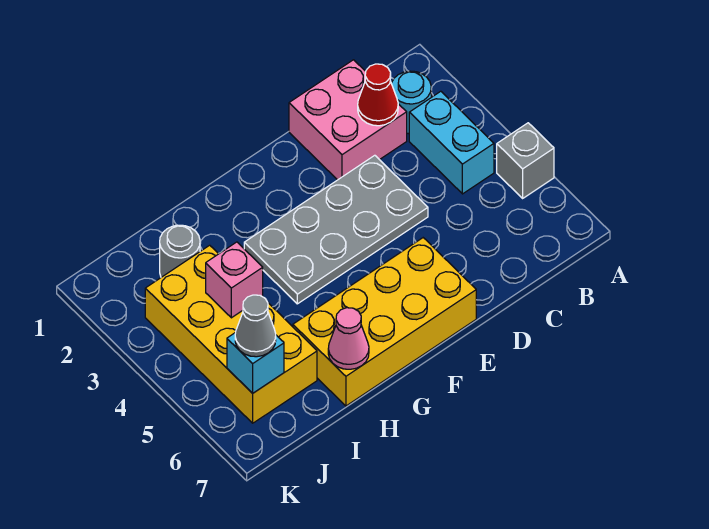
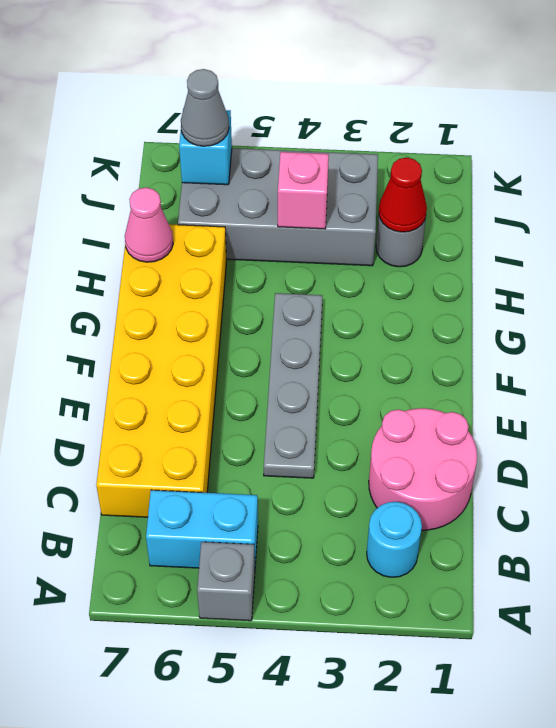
cyan brick B3:B4 level 1 -> cyan brick B5:B6 level 1
pink brick C1:D2 level 1 -> pink round brick C1:D2 level 1
red cone C2 level 2 -> red cone I2 level 2
grey plate D3:G4 level 1 -> grey plate D4:G4 level 1
yellow brick E6:H7 level 1 -> yellow brick C6:H7 level 1
yellow brick I3:J6 level 1 -> grey brick I3:J6 level 1

